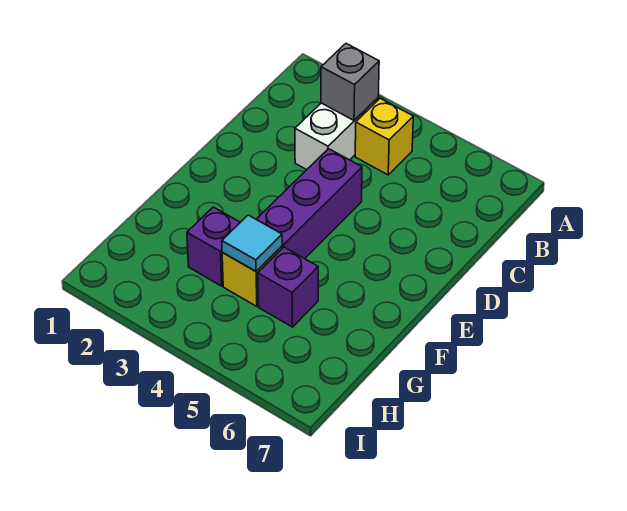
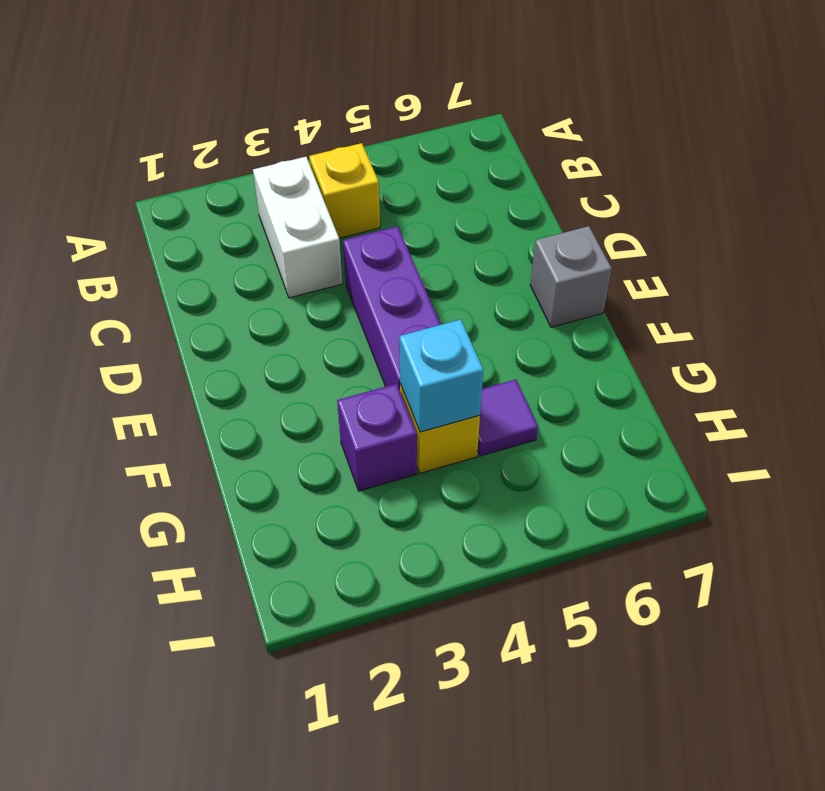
grey brick B3 level 2 -> grey brick E7 level 1
cyan tile G4 level 2 -> cyan brick G4 level 2
purple brick G5 level 1 -> purple tile G5 level 1

